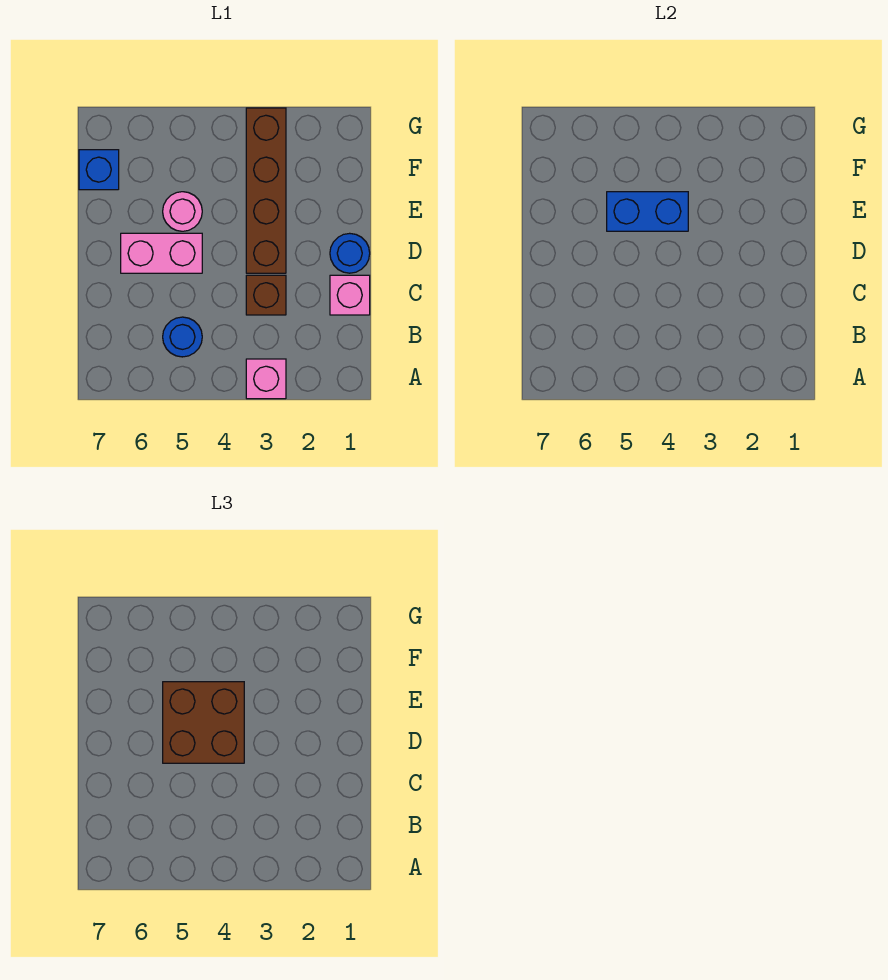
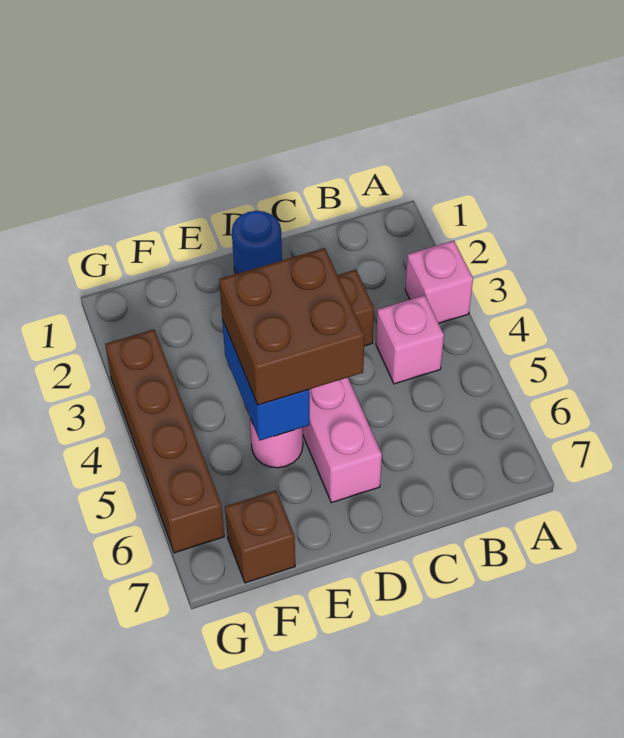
blue round brick B5 level 1 -> none
pink brick C1 level 1 -> pink brick B4 level 1
brown brick D3:G3 level 1 -> brown brick G3:G6 level 1
blue brick F7 level 1 -> brown brick F7 level 1

